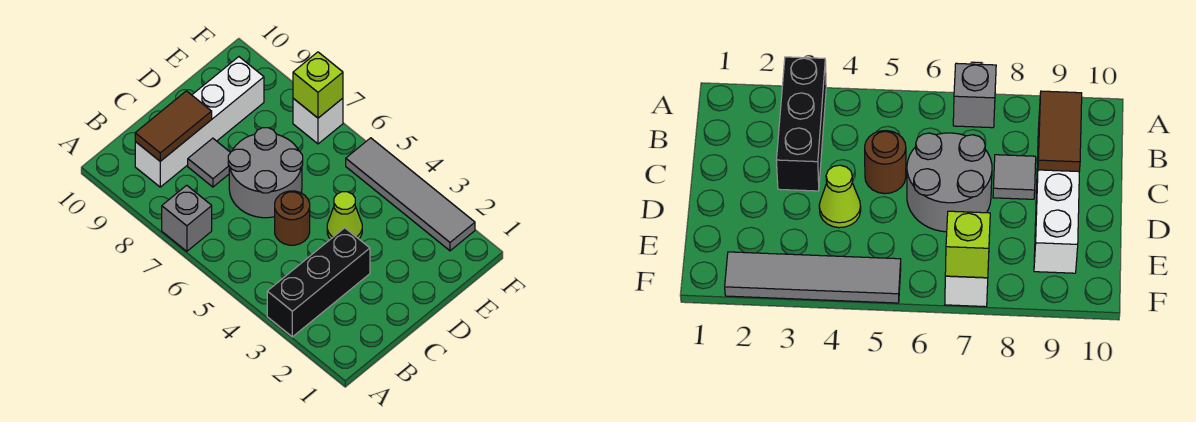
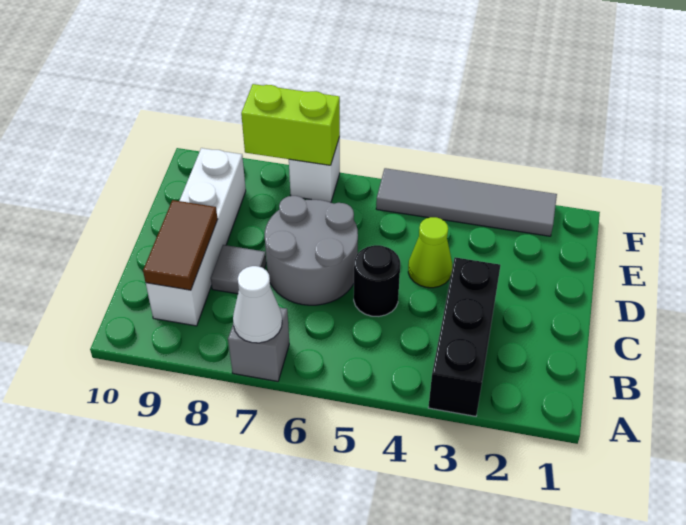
none -> white cone A7 level 2
brown round brick C5 level 1 -> black round brick C5 level 1
lime brick F7 level 2 -> lime brick F7:F8 level 2

